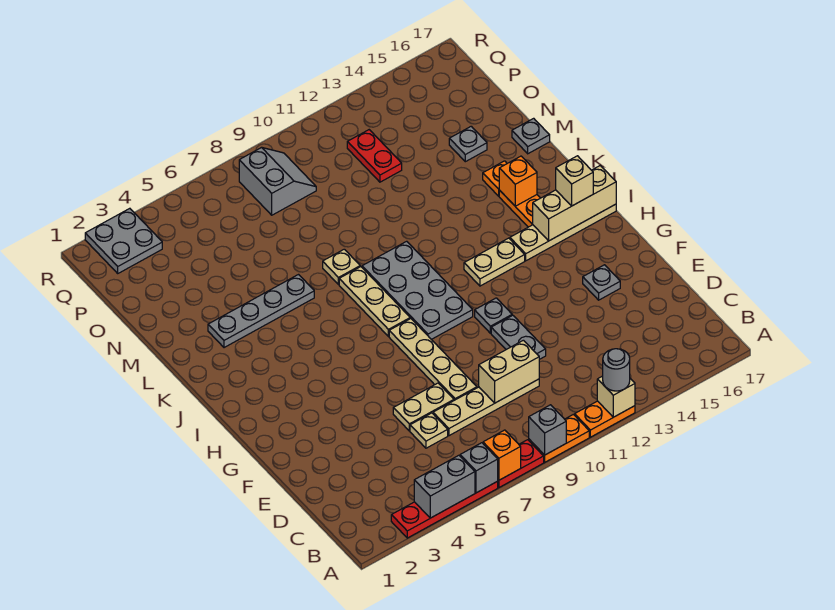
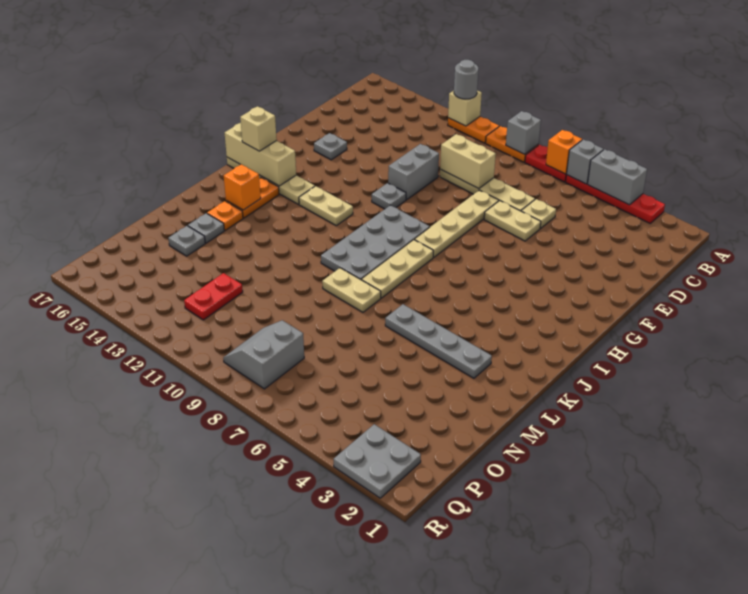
grey plate E11:F11 level 1 -> grey brick E11:F11 level 1
tan plate L8 level 1 -> tan plate L8:L9 level 1
grey plate M17 level 1 -> grey plate M15 level 1

